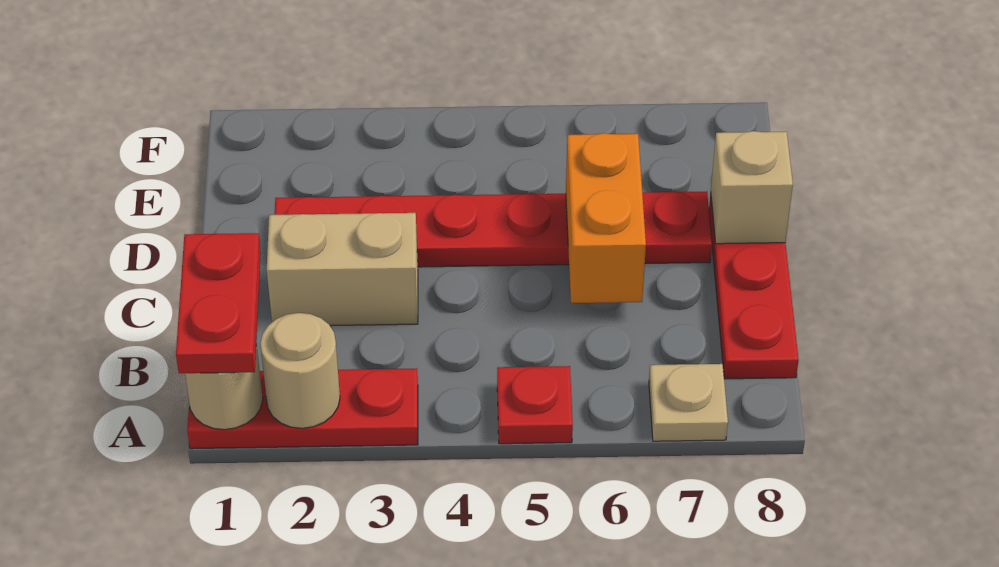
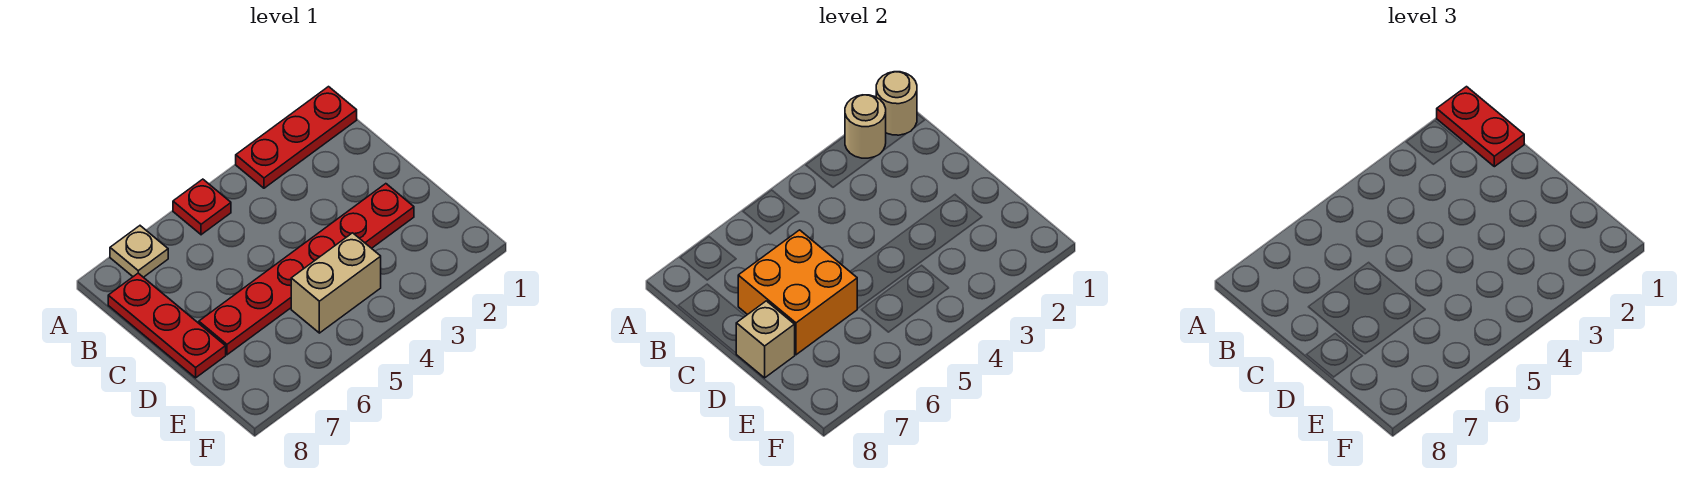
tan brick C2:C3 level 1 -> tan brick E4:E5 level 1
orange brick C6:D6 level 2 -> orange brick C6:D7 level 2

